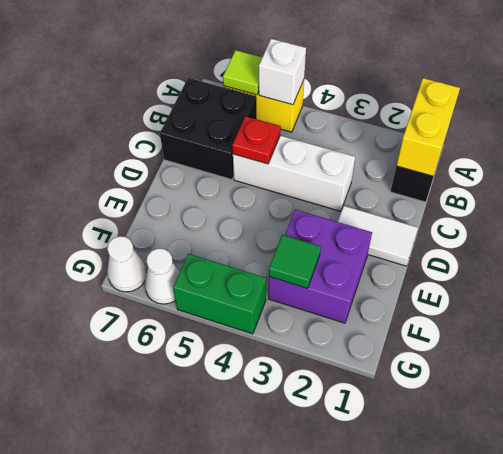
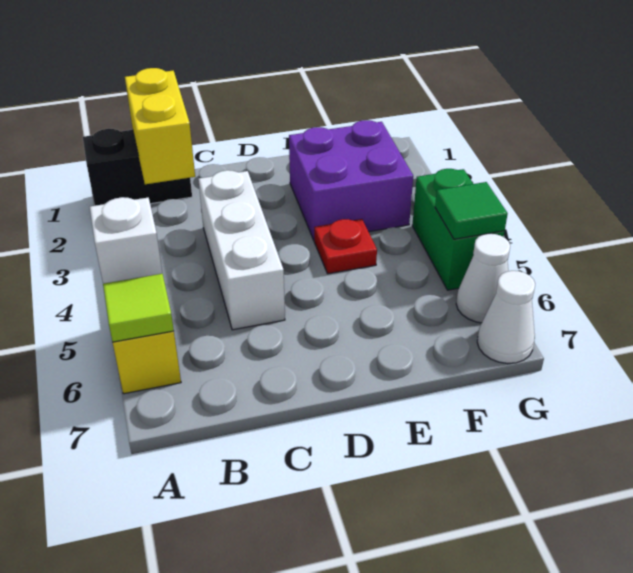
yellow brick A1:B1 level 2 -> yellow brick B1:B2 level 2
black brick B6:C7 level 1 -> none
red plate C5 level 2 -> red plate E4 level 1
white tile D1:D2 level 1 -> none
green tile F3 level 2 -> green tile G5 level 2

